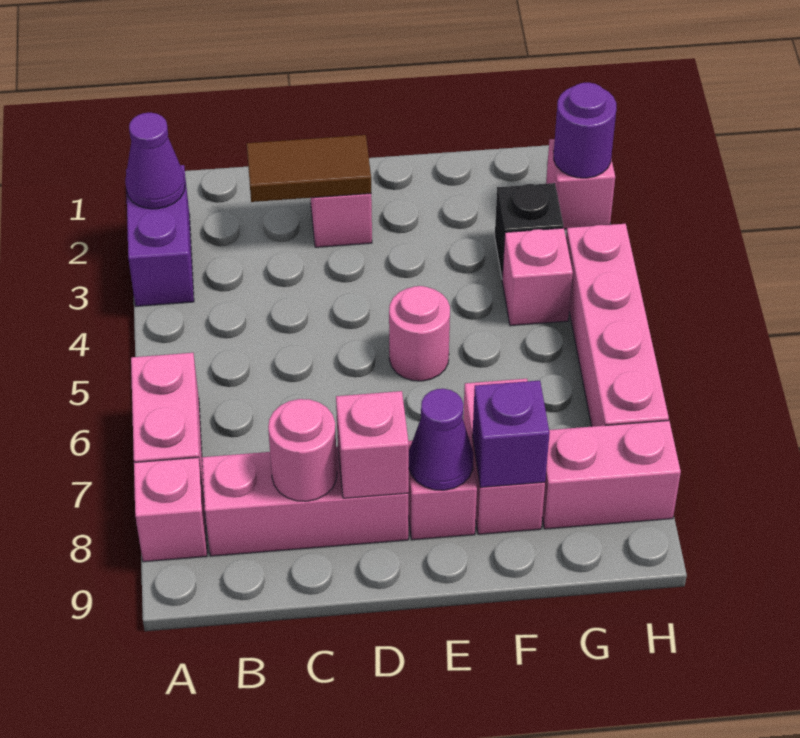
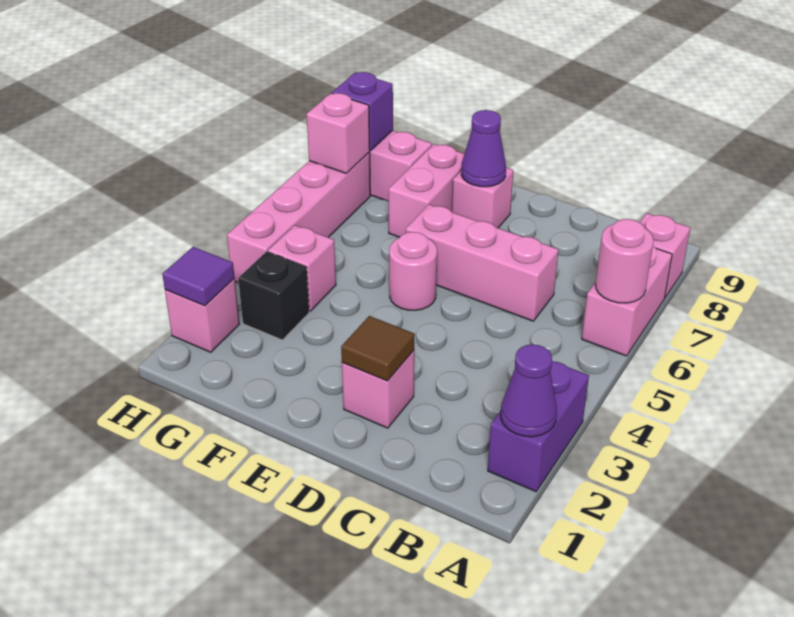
pink brick B8:D8 level 1 -> pink brick C6:E6 level 1
brown tile C2:D2 level 2 -> brown tile D2 level 2
pink round brick C8 level 2 -> pink round brick A6 level 2
pink brick D8 level 2 -> pink brick H7 level 2
purple brick F8 level 2 -> purple brick H8 level 2
purple round brick H2 level 2 -> purple tile H2 level 2

